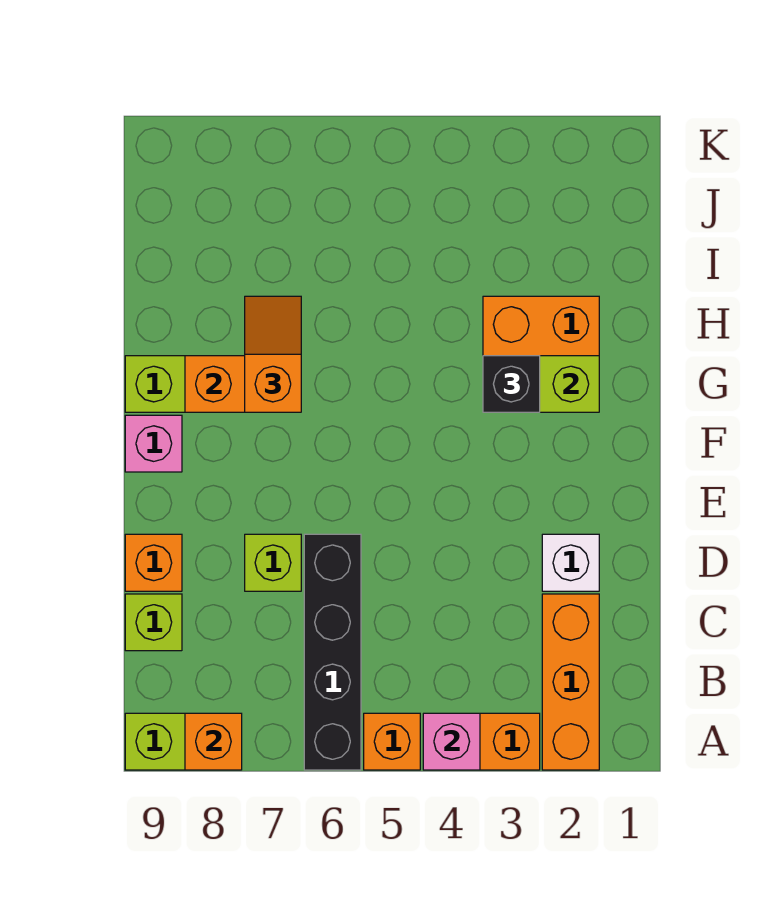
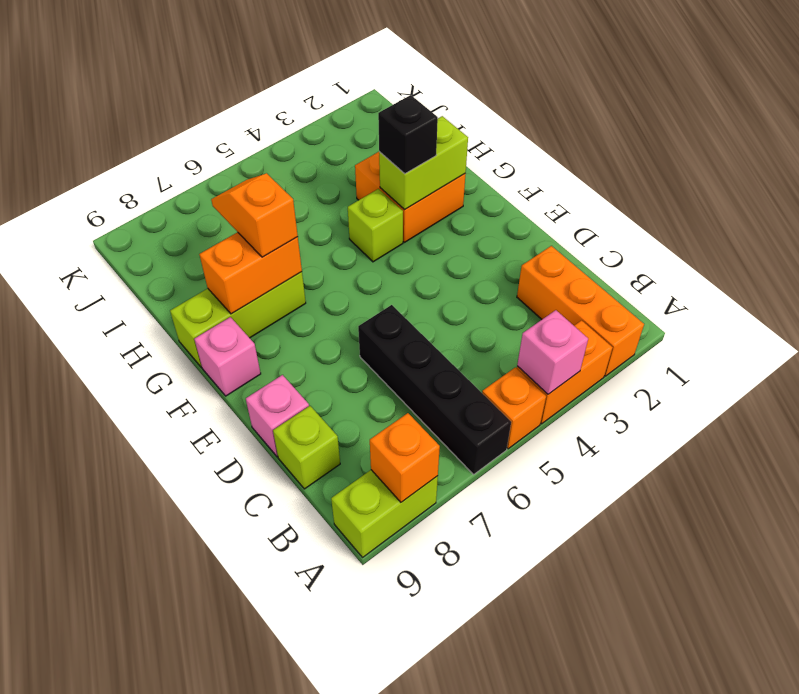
white brick D2 level 1 -> none
lime brick D7 level 1 -> lime brick G4 level 1
orange brick D9 level 1 -> pink brick D9 level 1

